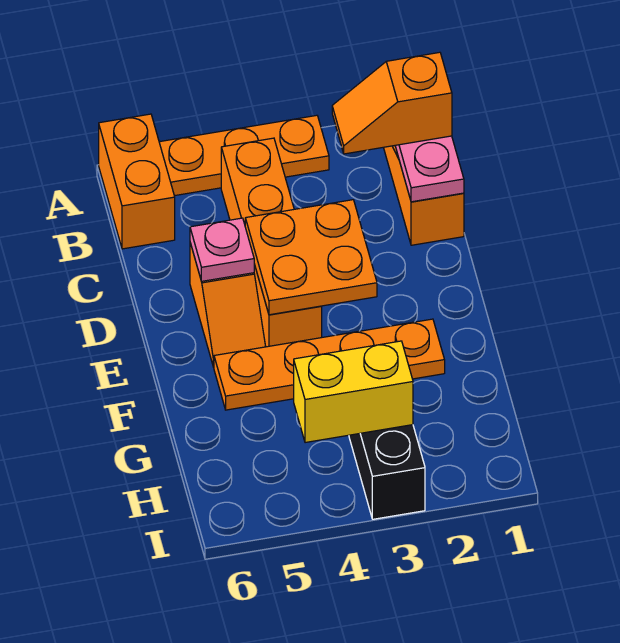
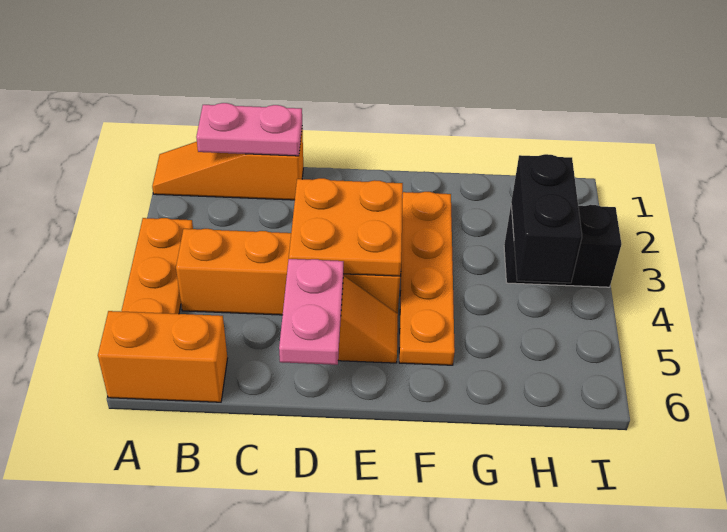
orange slope B1:B2 level 3 top 1 -> none
pink plate D5 level 2 -> pink plate D5:D6 level 2
yellow brick H3:H4 level 2 -> black brick H3:H4 level 2

